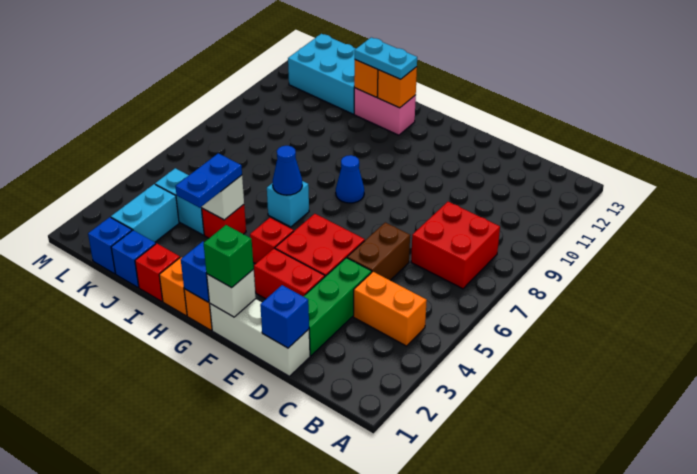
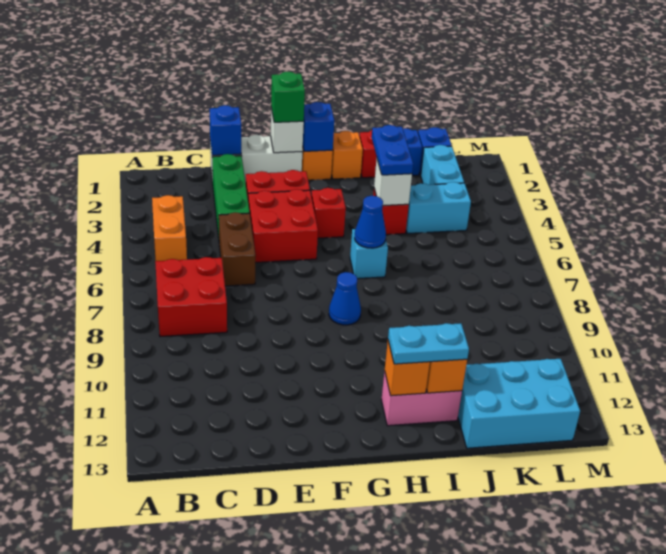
orange brick B4:C4 level 1 -> orange brick B4:B5 level 1

